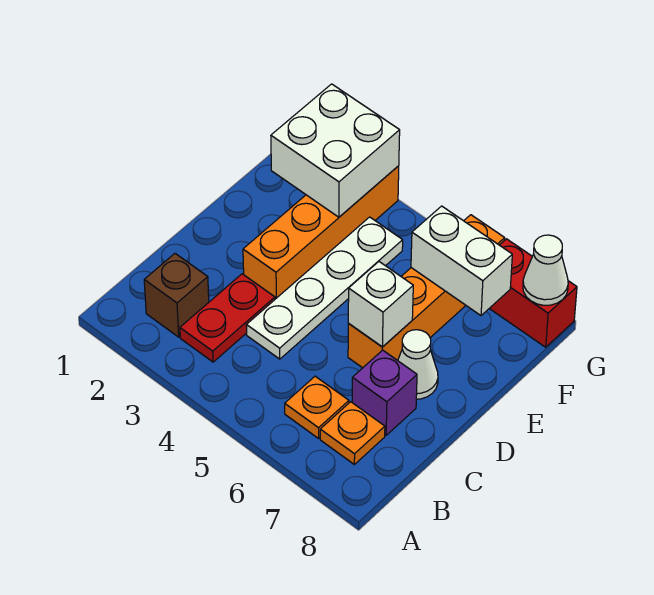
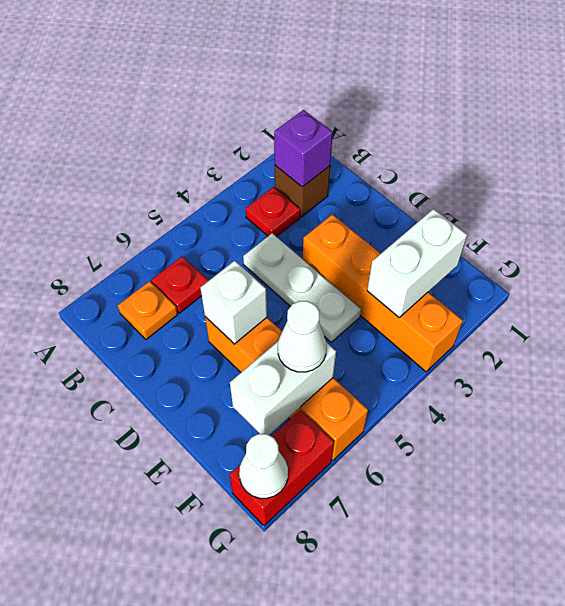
red plate B3:C3 level 1 -> red plate B3 level 1
orange plate B6 level 1 -> red plate B6 level 1
white plate C4:F4 level 1 -> white plate C4:E4 level 1
purple brick C7 level 1 -> purple brick B2 level 2
white cone D7 level 1 -> white cone F6 level 3
white brick F2:G3 level 2 -> white brick F2:F3 level 2

